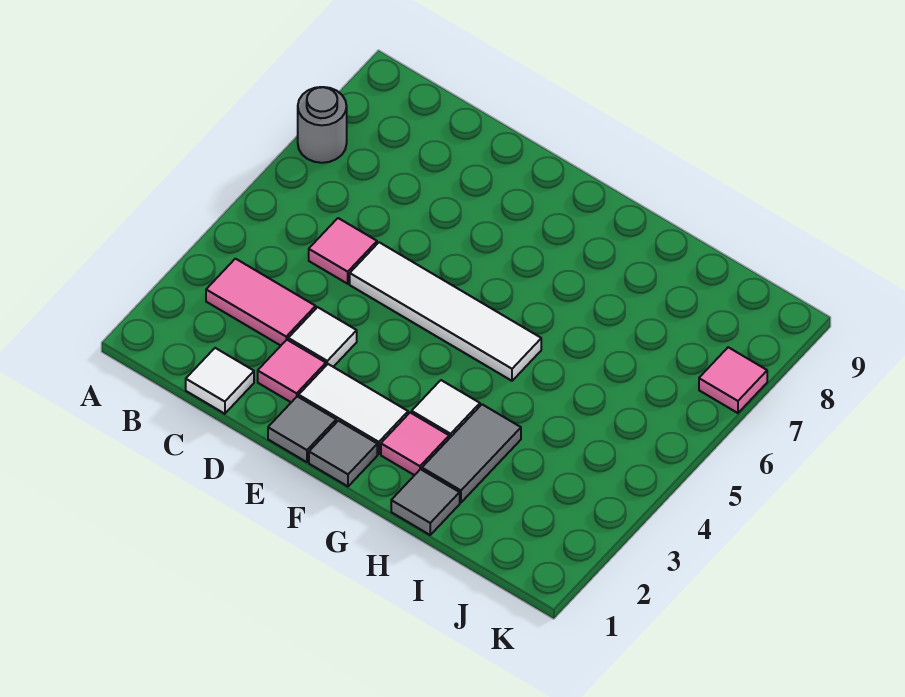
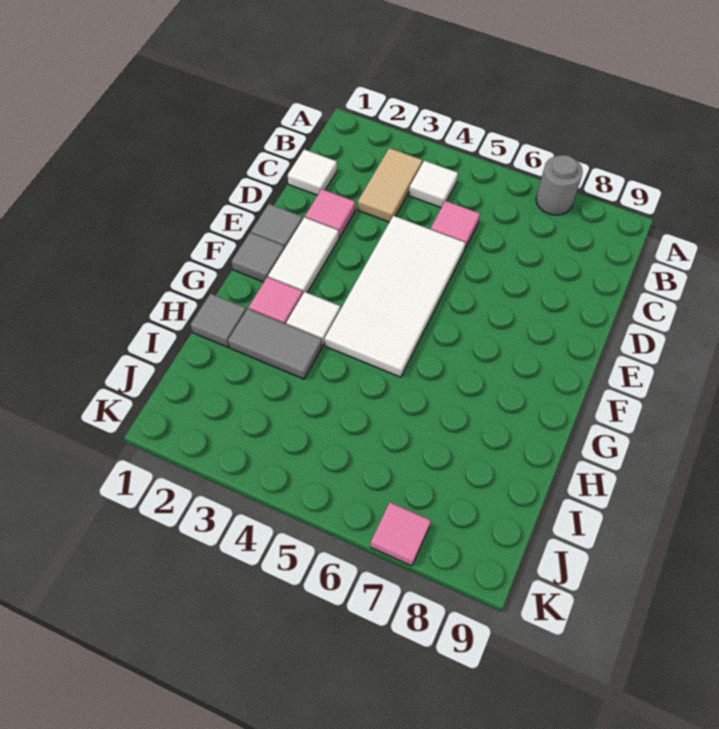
pink tile B3:C3 level 1 -> tan tile B3:C3 level 1
white tile D3 level 1 -> white tile B4 level 1
white tile D5:G5 level 1 -> white tile D4:G5 level 1

